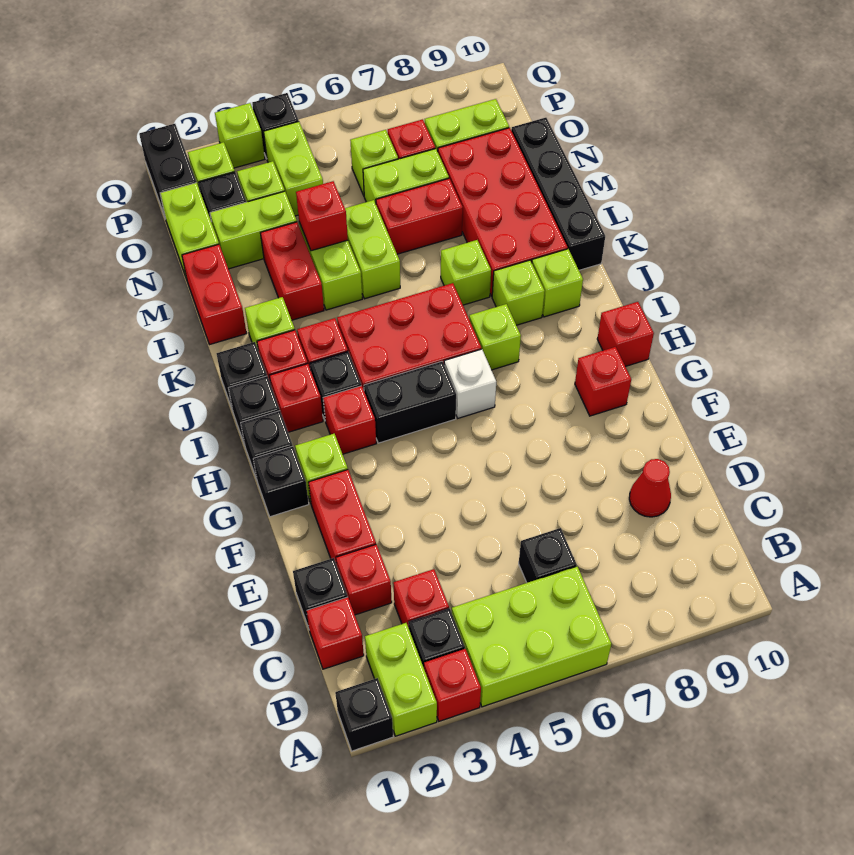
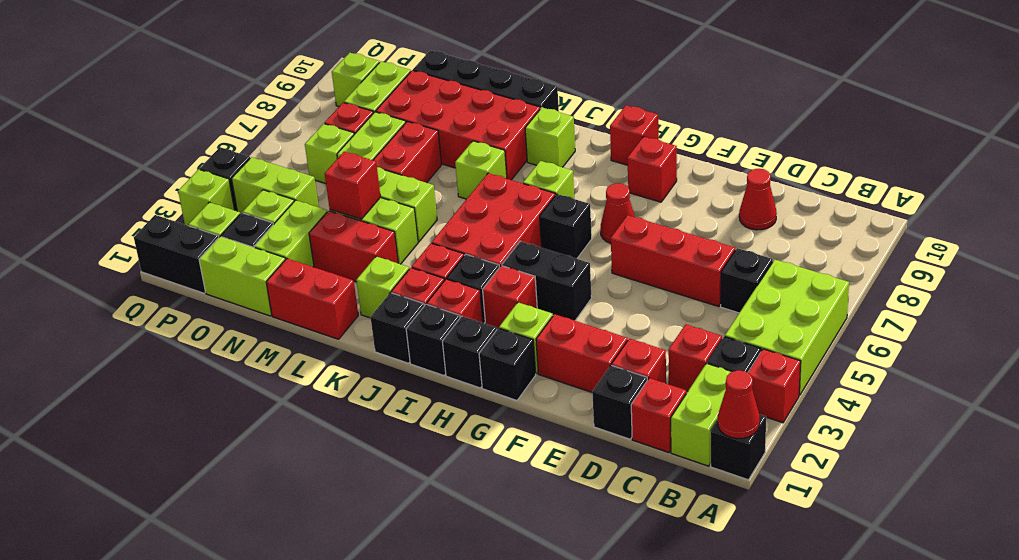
none -> red cone A1 level 2
lime brick A2:B2 level 1 -> lime brick B1:B2 level 1
none -> red brick D6:F6 level 1
none -> red cone G7 level 1
black brick H4:H5 level 1 -> black brick G4:H4 level 1
white brick H6 level 1 -> black brick H6 level 1
lime brick J8 level 1 -> lime brick P9 level 1

